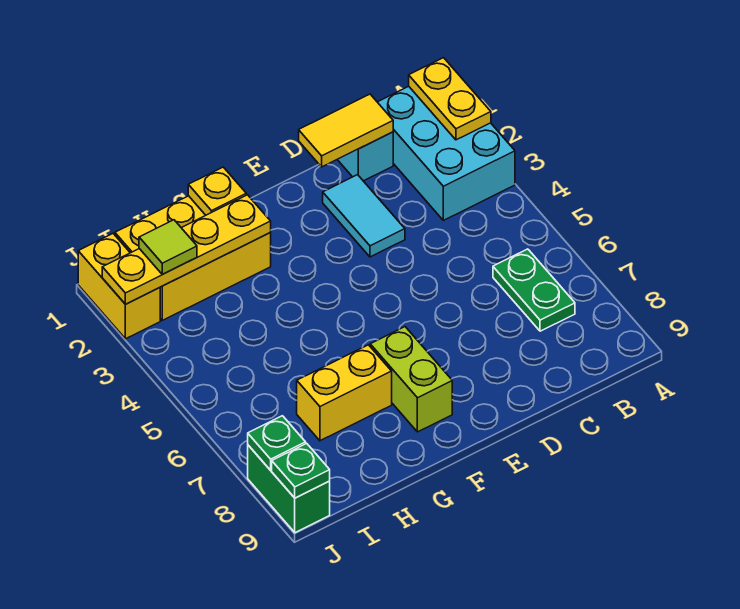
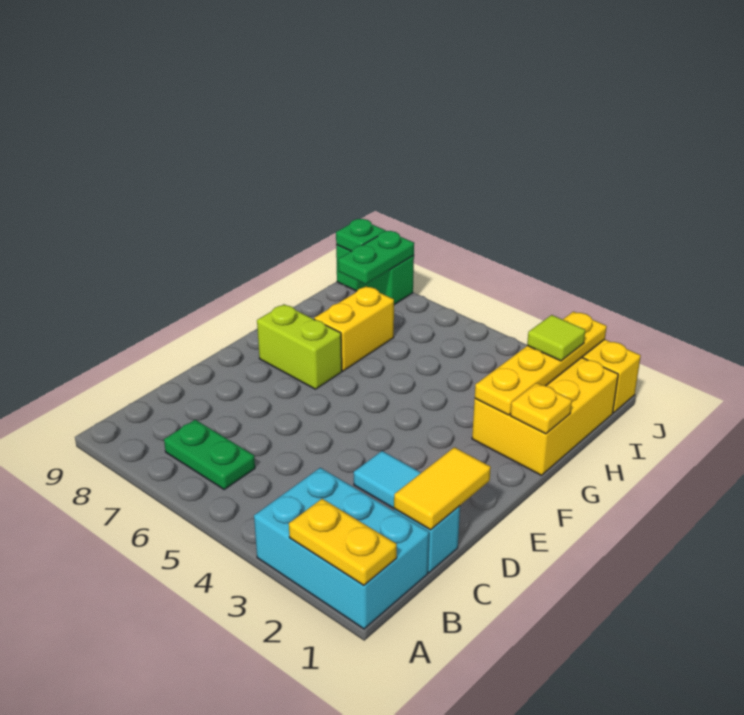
green plate J8 level 2 -> green plate I8:J8 level 2

